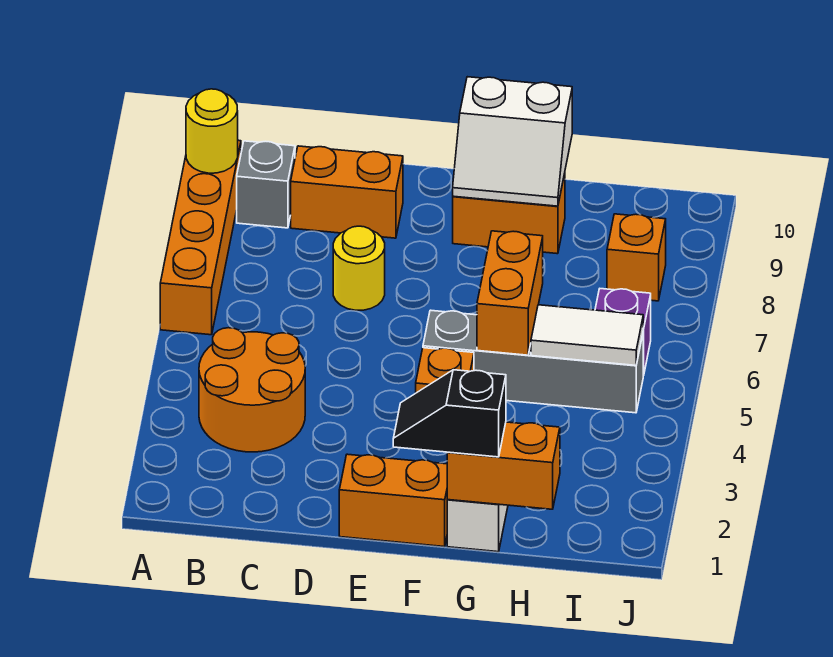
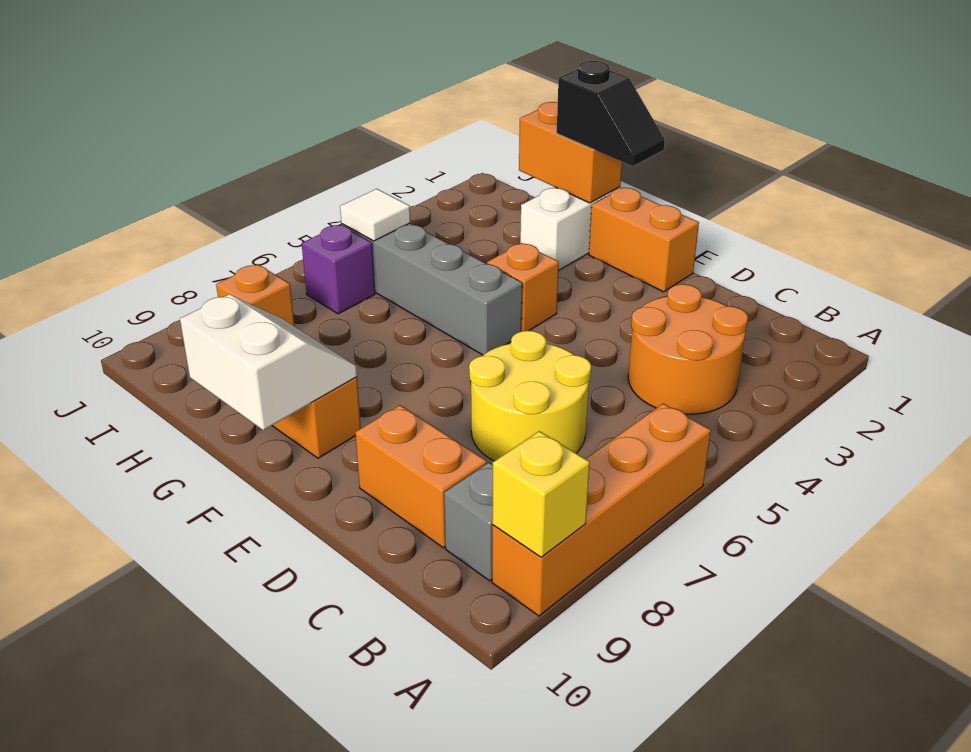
yellow round brick A9 level 2 -> yellow brick A9 level 2
yellow round brick D7 level 1 -> yellow round brick C6:D7 level 1
orange brick G5:G6 level 2 -> none
white tile H5:I5 level 2 -> white tile I5 level 2

